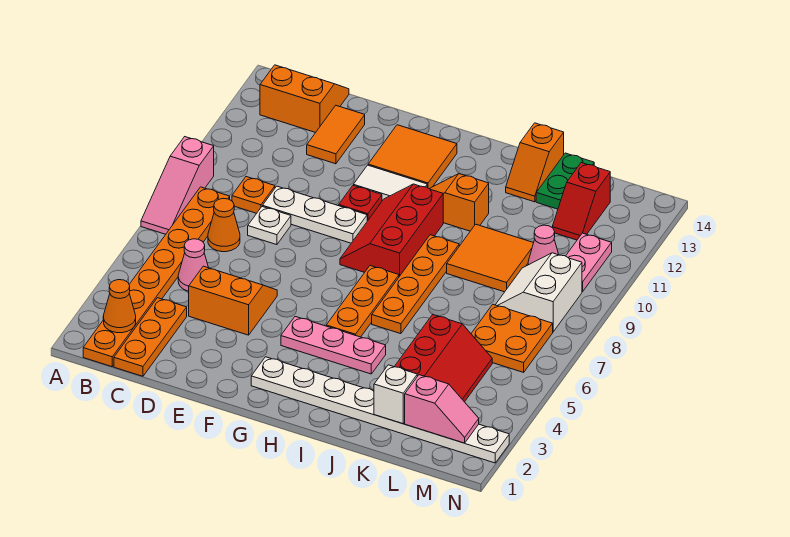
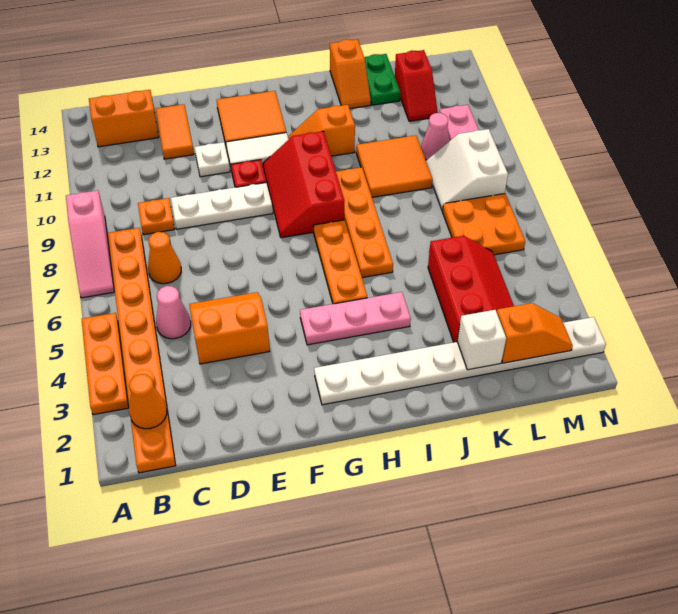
orange plate C1:C3 level 1 -> orange plate A3:A5 level 1
white plate D8 level 1 -> white plate E11 level 1
pink slope L2:M2 level 2 top L -> orange slope L2:M2 level 2 top L

